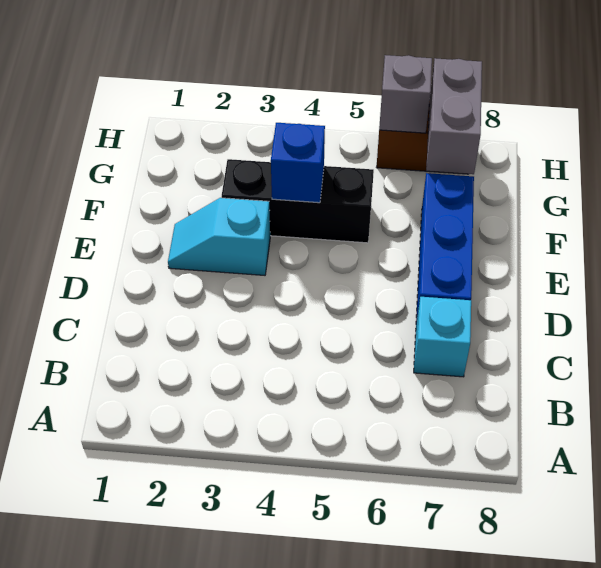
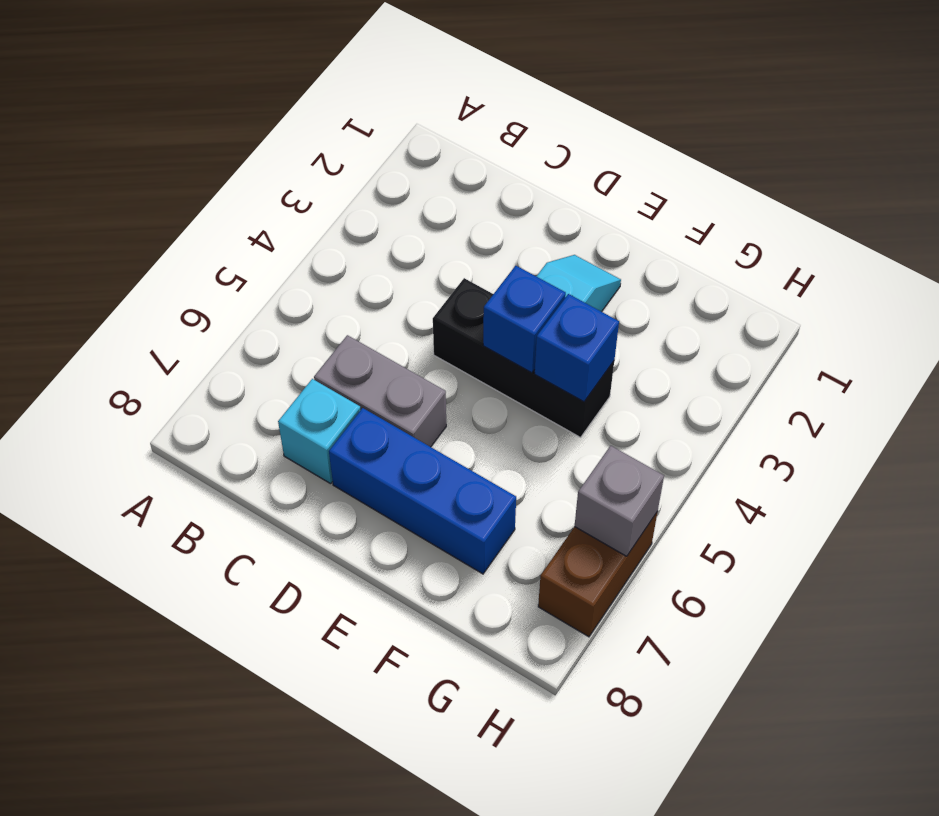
none -> blue brick E4 level 2
black brick F3:F5 level 1 -> black brick D4:F4 level 1
grey brick G7:H7 level 2 -> grey brick C6:D6 level 1

